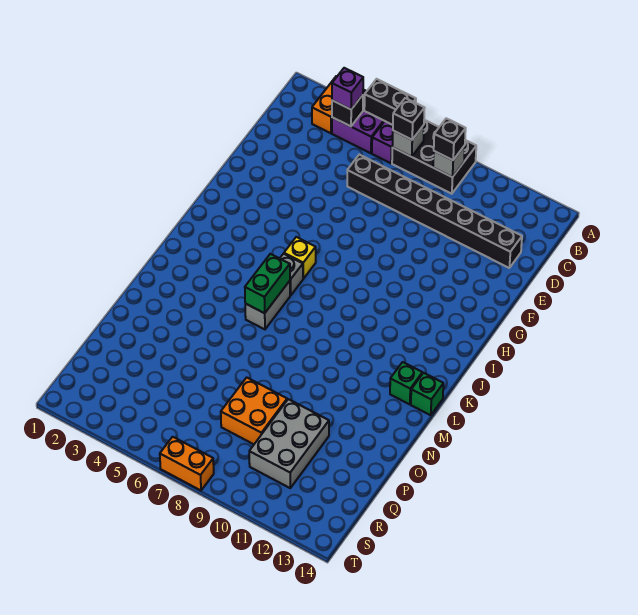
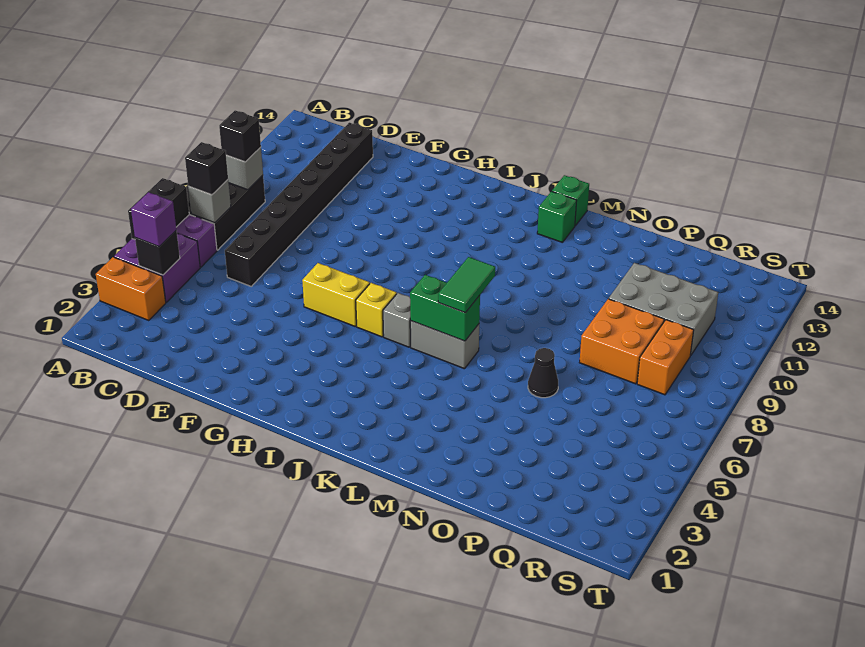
none -> yellow brick G6:H6 level 1
none -> green tile L6:L7 level 3
none -> black cone O6 level 1
orange brick T7:T8 level 1 -> orange brick R8:R9 level 1

